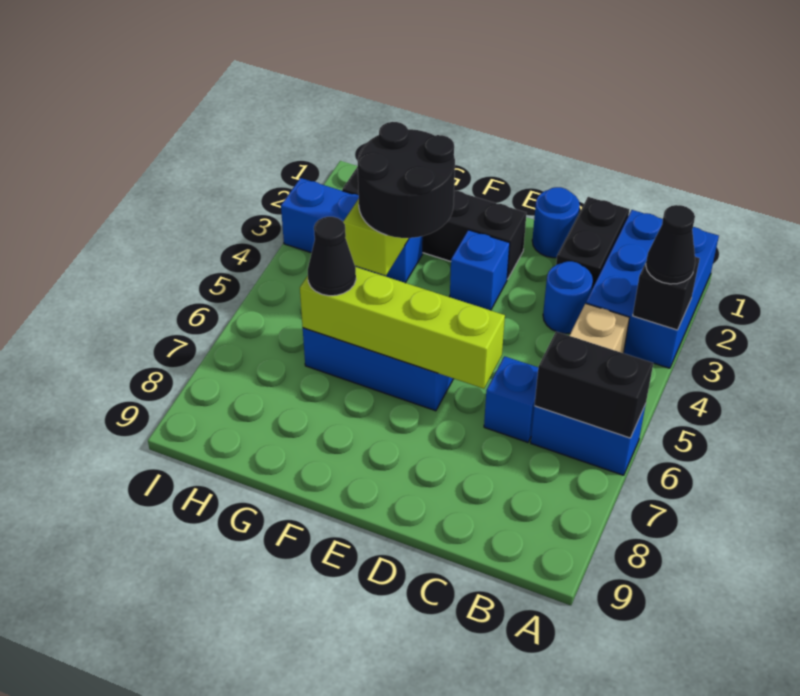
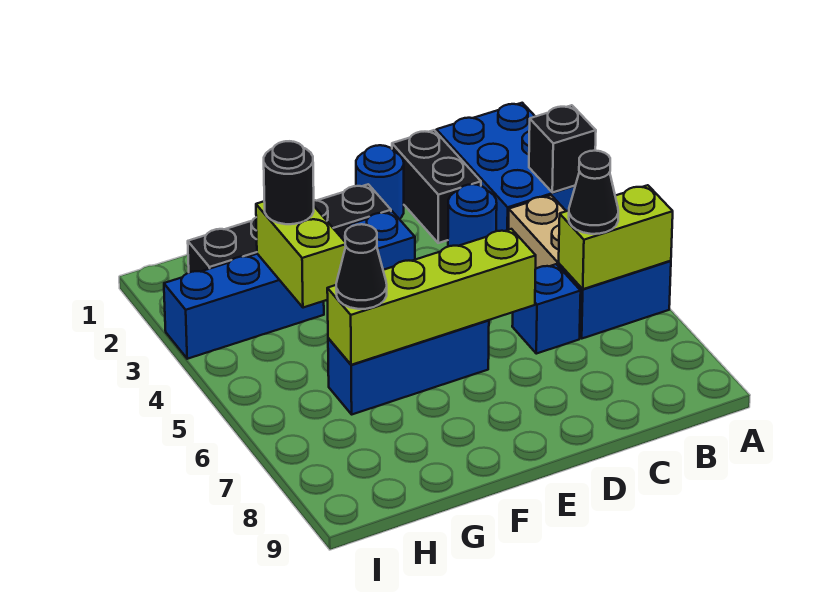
black cone A3 level 3 -> black cone B6 level 3
black brick A6:B6 level 2 -> lime brick A6:B6 level 2
black round brick F3:G4 level 3 -> black round brick G3 level 3

